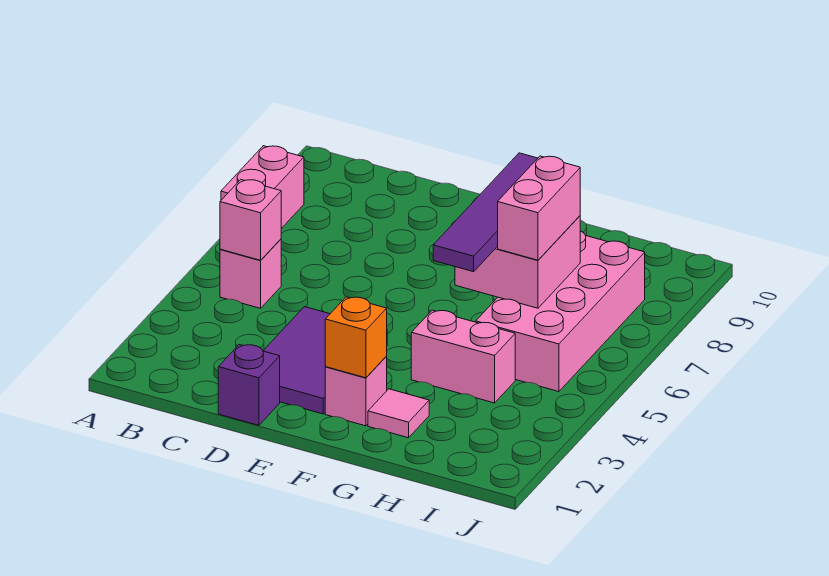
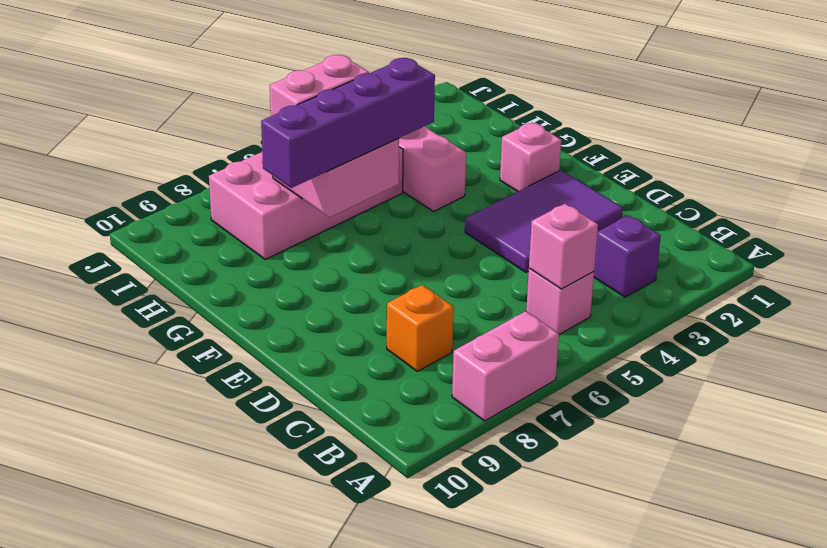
purple brick D1 level 1 -> purple brick B3 level 1
orange brick F2 level 2 -> orange brick C8 level 1
pink tile G2 level 1 -> none
purple tile G5:G8 level 3 -> purple brick G5:G8 level 3

